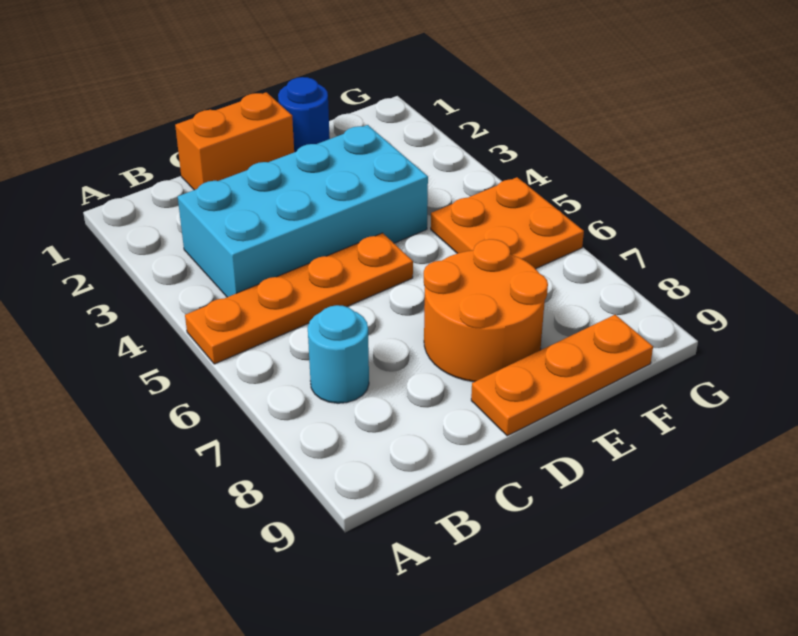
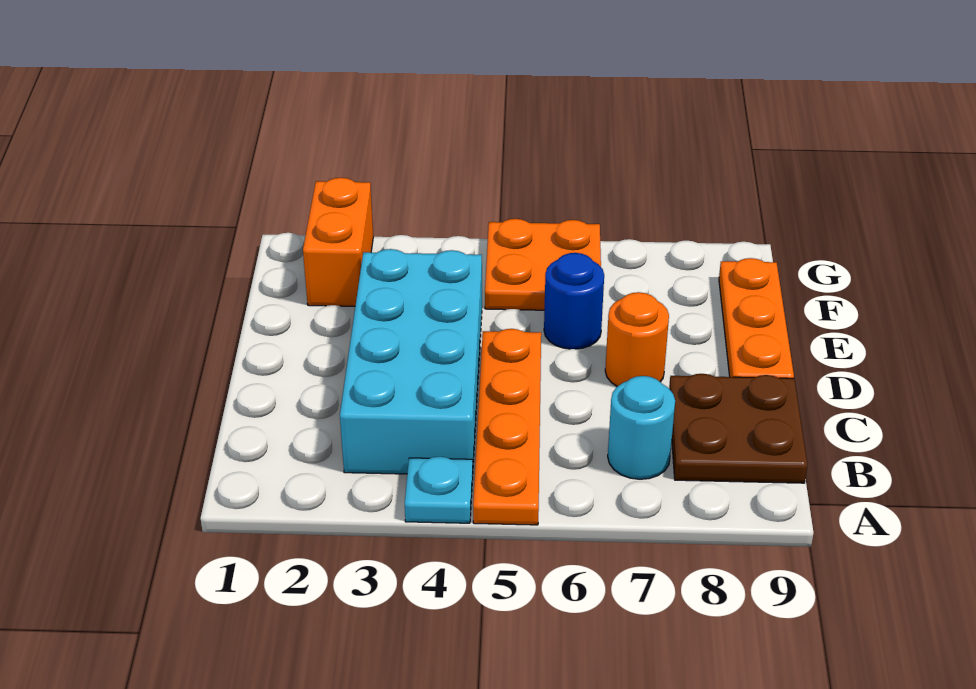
none -> cyan plate A4 level 1
none -> brown plate B8:C9 level 1
orange brick C1:D1 level 1 -> orange brick F2:G2 level 1
orange round brick D7:E8 level 1 -> orange round brick D7 level 1
blue round brick E1 level 1 -> blue round brick E6 level 1

